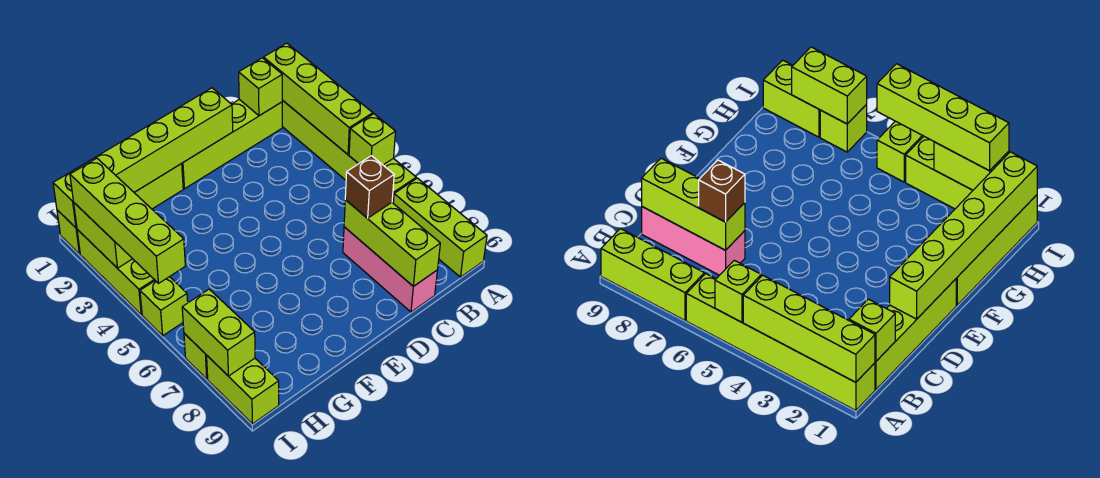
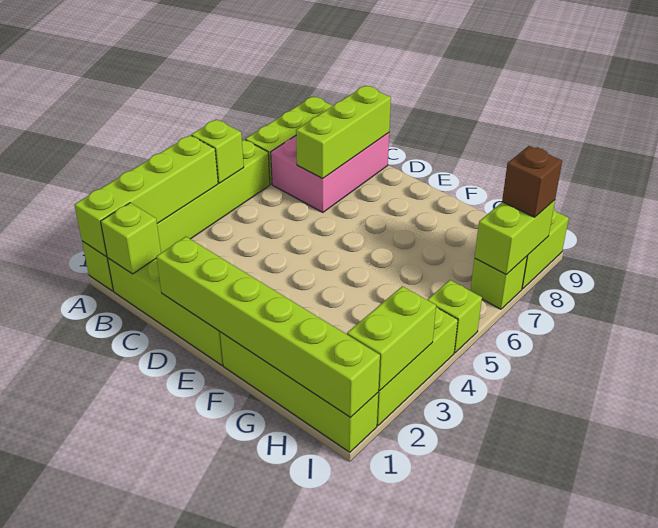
pink brick C7:C9 level 1 -> pink brick B7:C9 level 1
brown brick C7 level 3 -> brown brick I8 level 3
lime brick I2:I5 level 3 -> none

